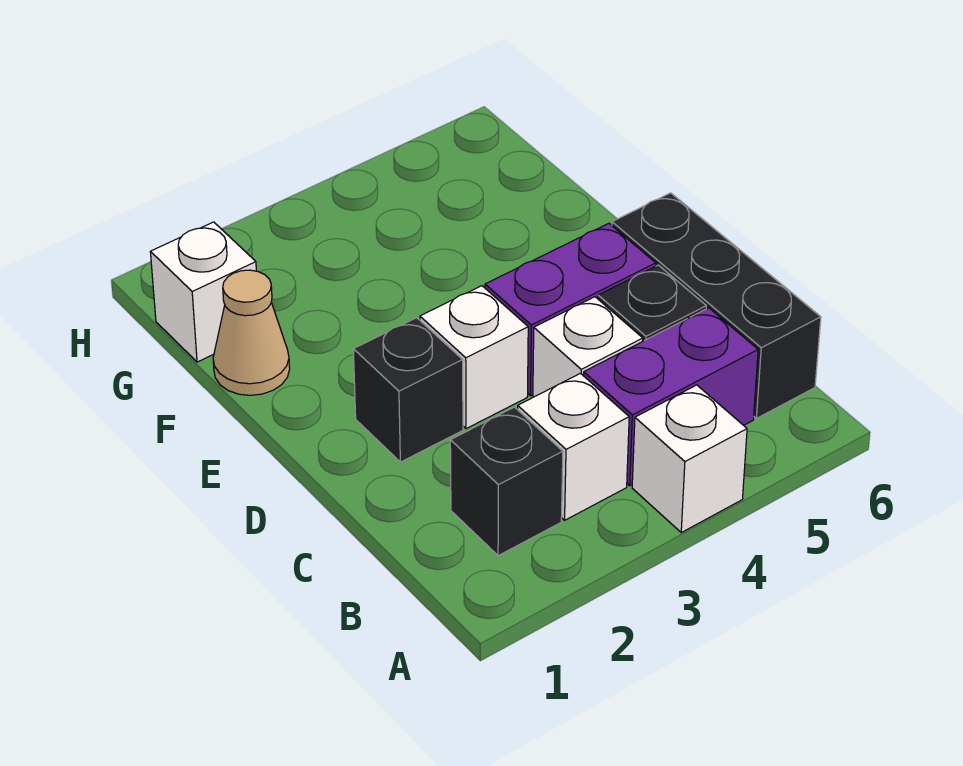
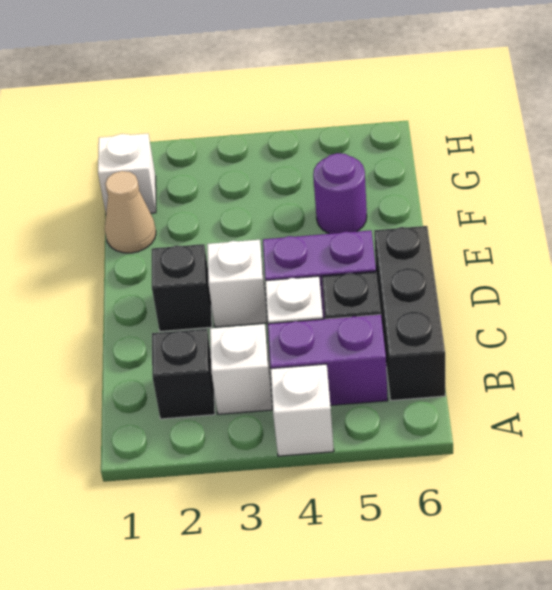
none -> purple round brick F5 level 1

